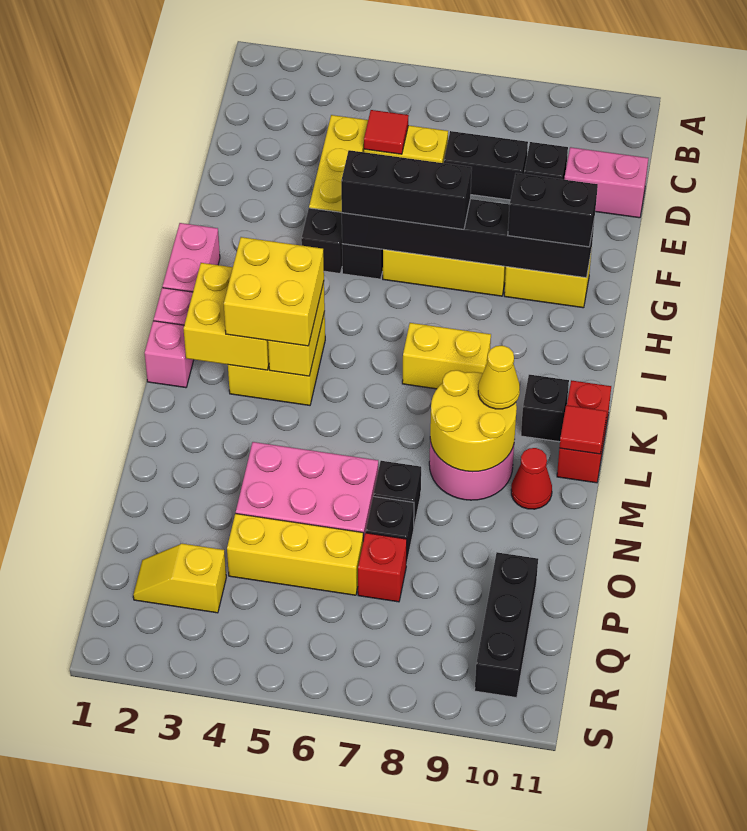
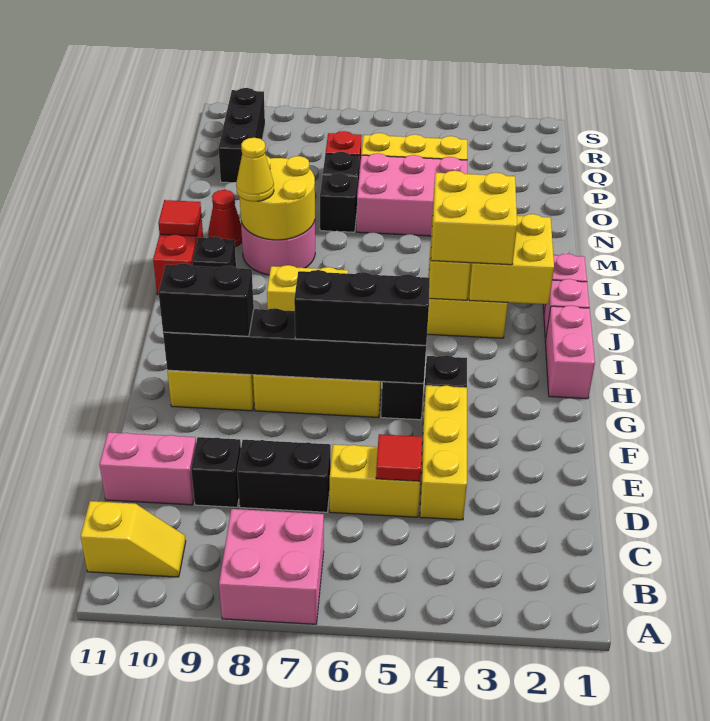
none -> pink brick A7:B8 level 1
yellow slope Q2:Q3 level 1 top 3 -> yellow slope B10:B11 level 1 top 11

